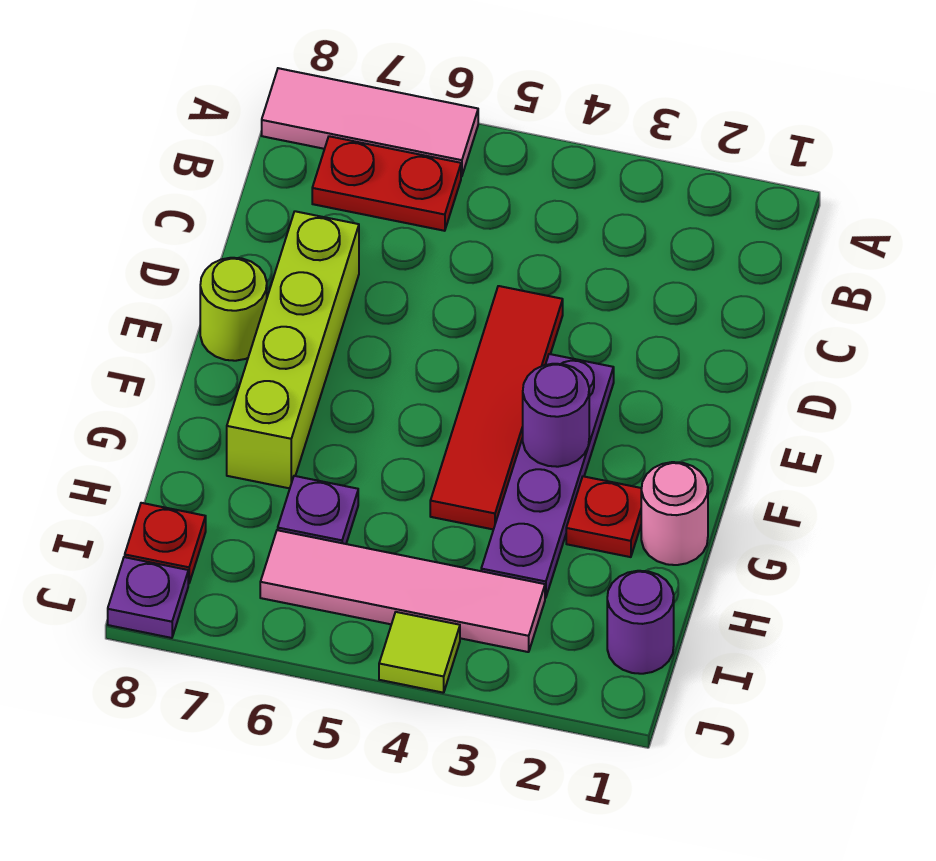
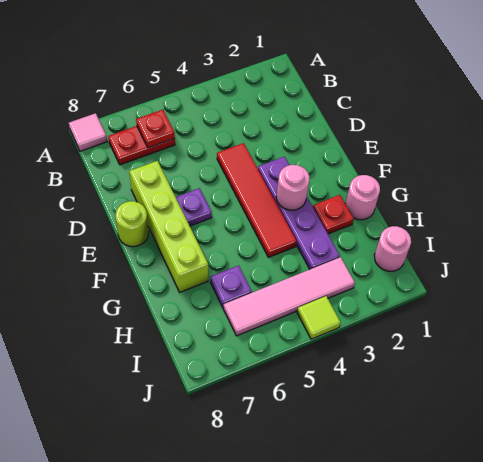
pink tile A6:A8 level 1 -> pink tile A8 level 1
purple round brick F3 level 2 -> pink round brick F3 level 2
purple round brick I1 level 1 -> pink round brick I1 level 1
red plate I8 level 1 -> red plate B6 level 2
purple plate J8 level 1 -> purple plate E6 level 1

